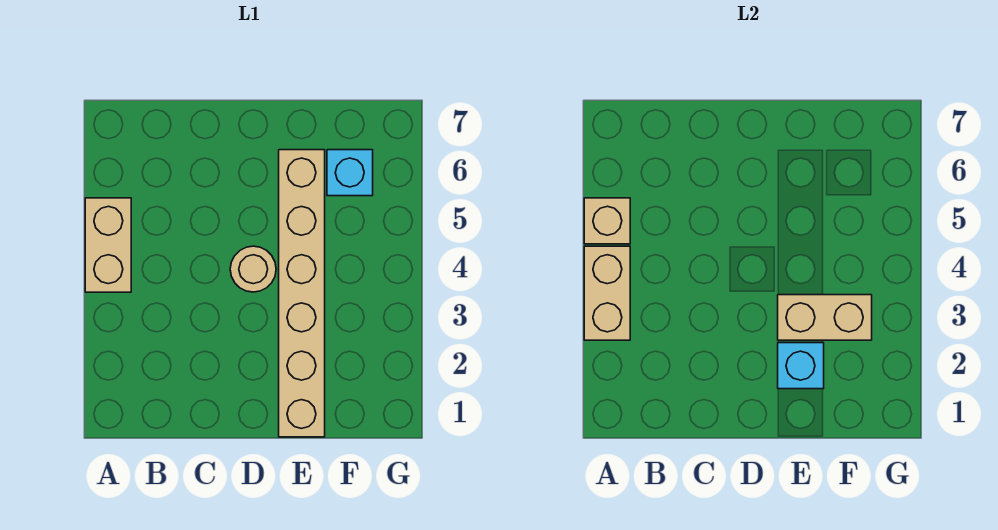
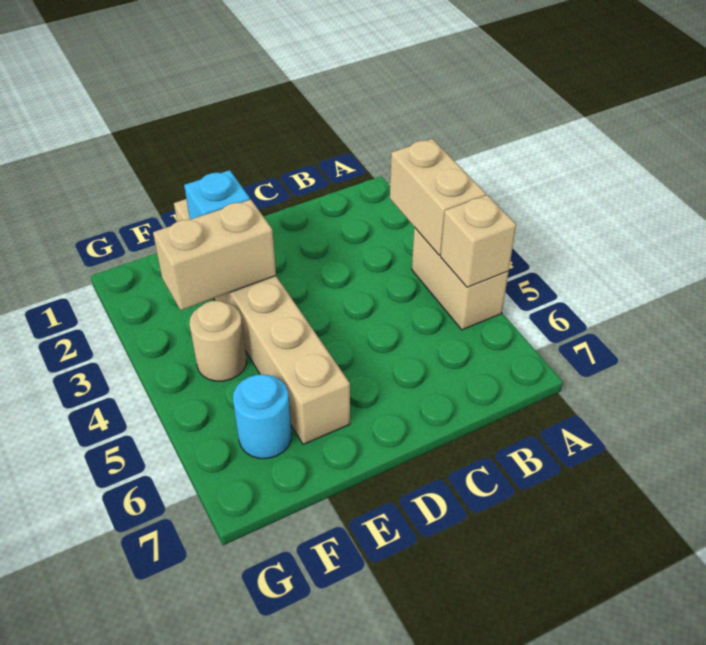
tan round brick D4 level 1 -> tan round brick F4 level 1
cyan brick F6 level 1 -> cyan round brick F6 level 1

